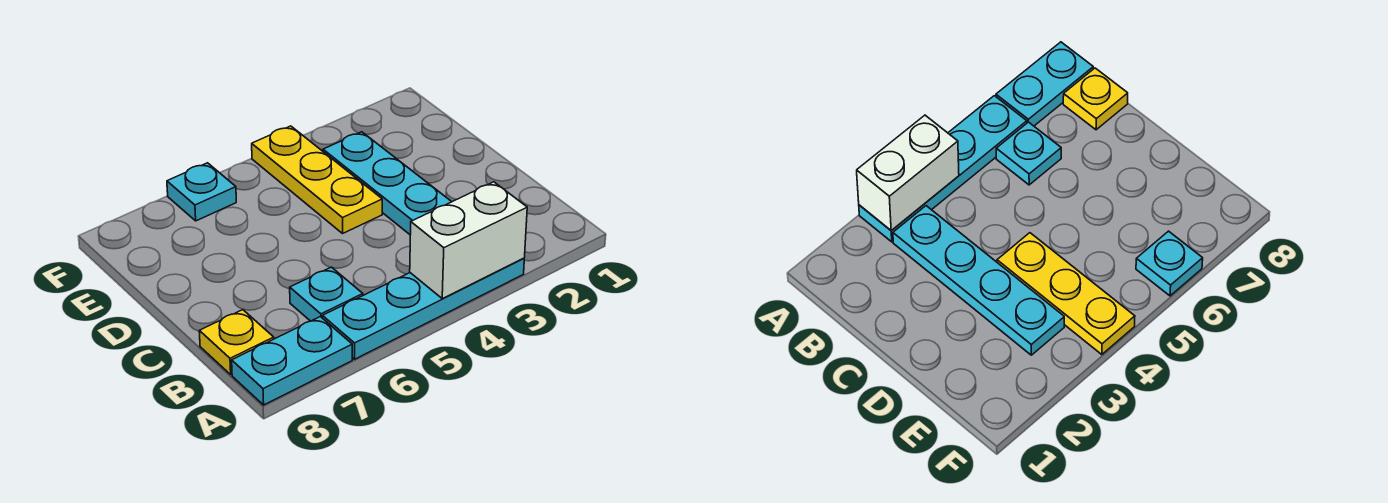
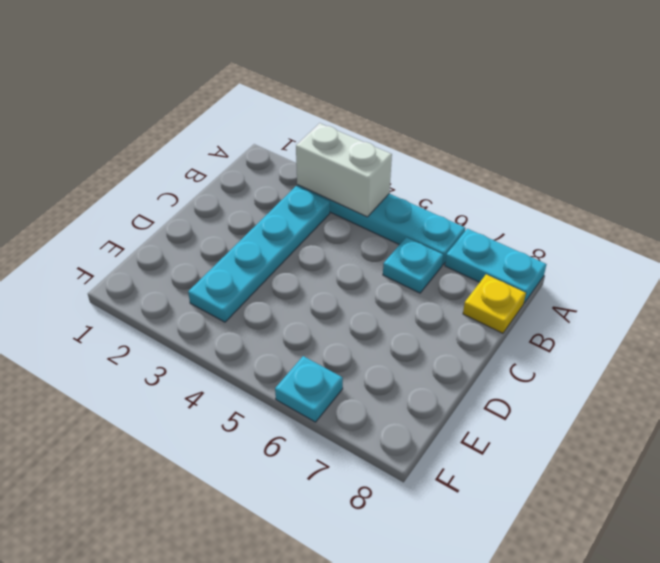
yellow plate D4:F4 level 1 -> none

